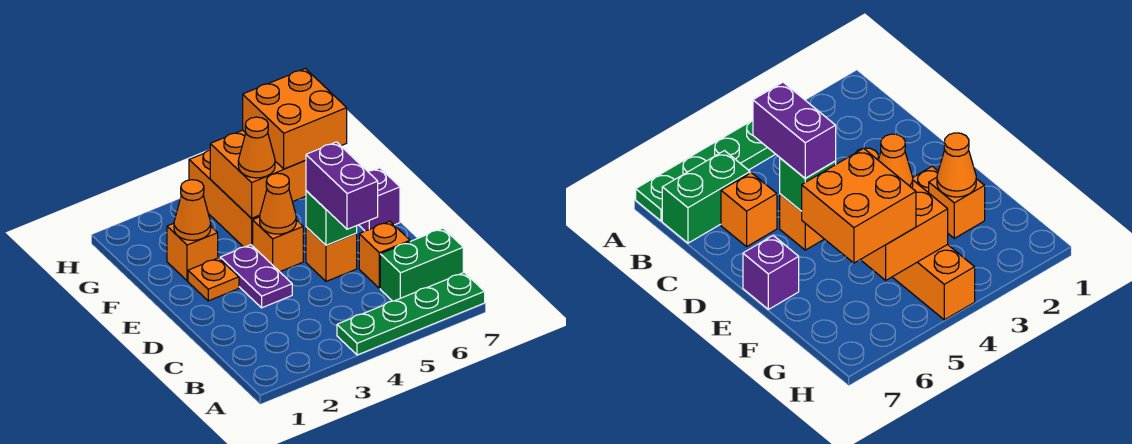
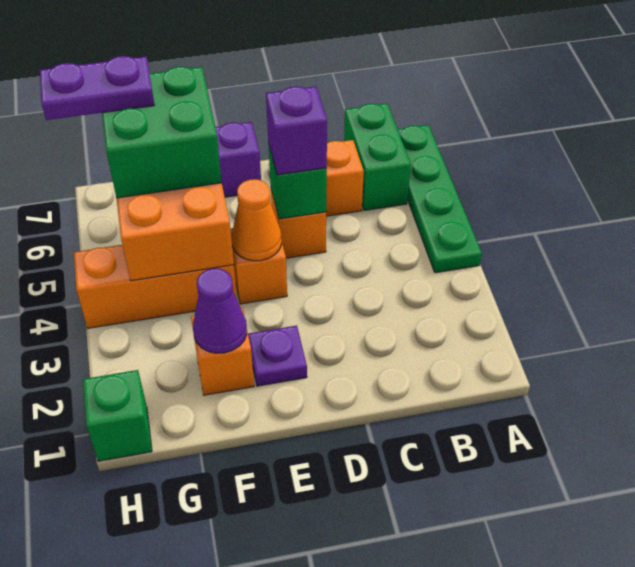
purple brick C5:D5 level 3 -> purple brick D5 level 3
purple plate D3:E3 level 1 -> purple plate G6:H6 level 4
orange plate E2 level 1 -> purple plate E2 level 1
orange cone F2 level 2 -> purple cone F2 level 2
orange cone F4 level 3 -> none
orange brick F5:G6 level 3 -> green brick F5:G6 level 3
none -> green brick H1 level 1

